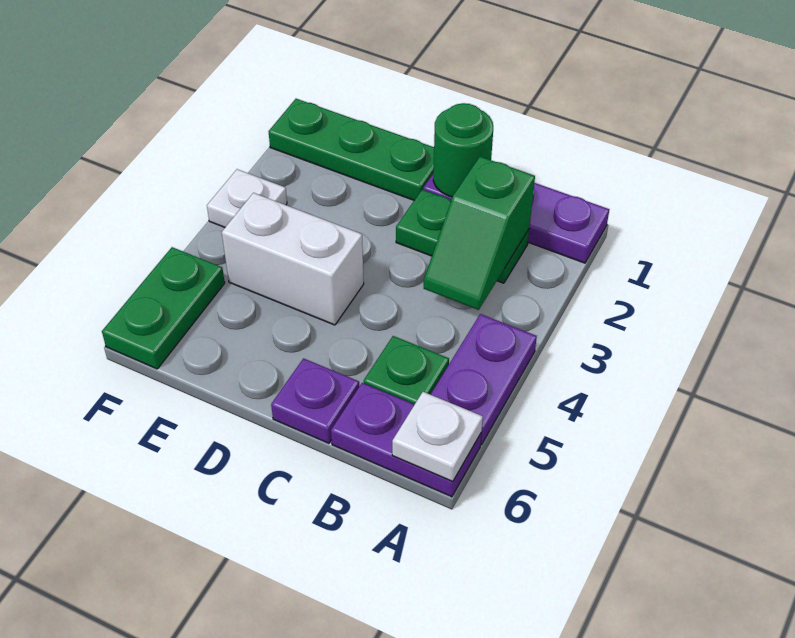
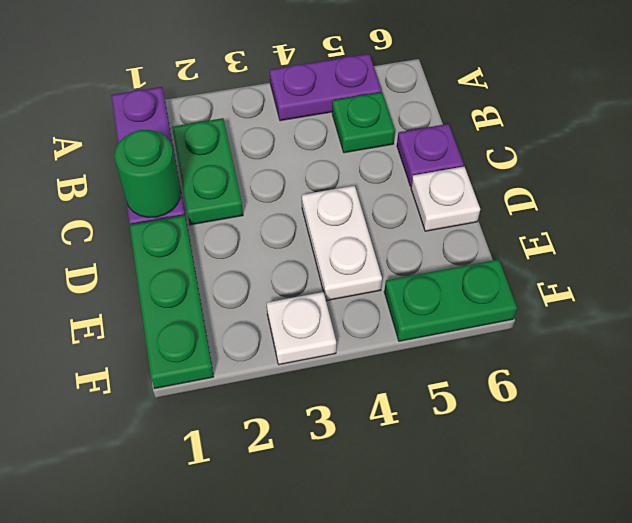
purple plate A6:B6 level 1 -> none
white plate A6 level 2 -> white plate D6 level 1
green slope B2:B3 level 2 top 2 -> none
white brick D4:E4 level 1 -> white plate D4:E4 level 1

